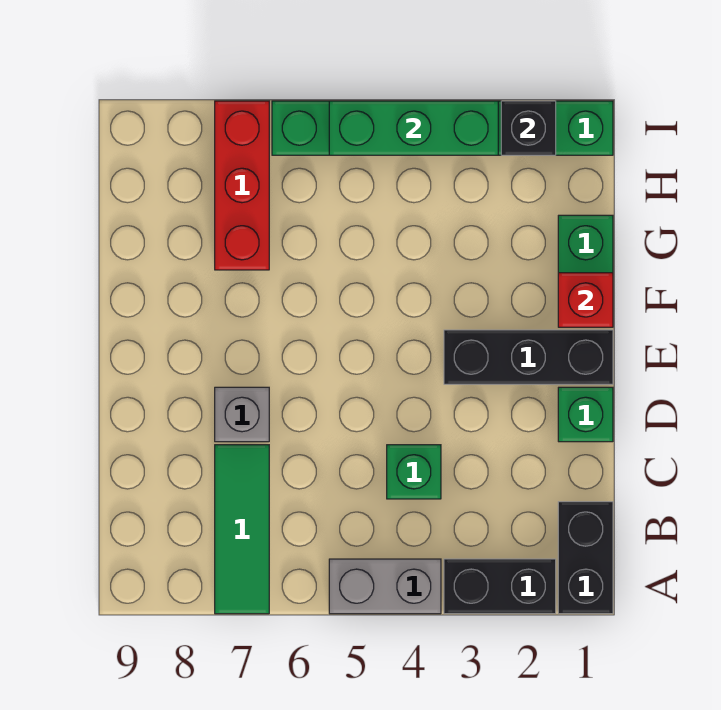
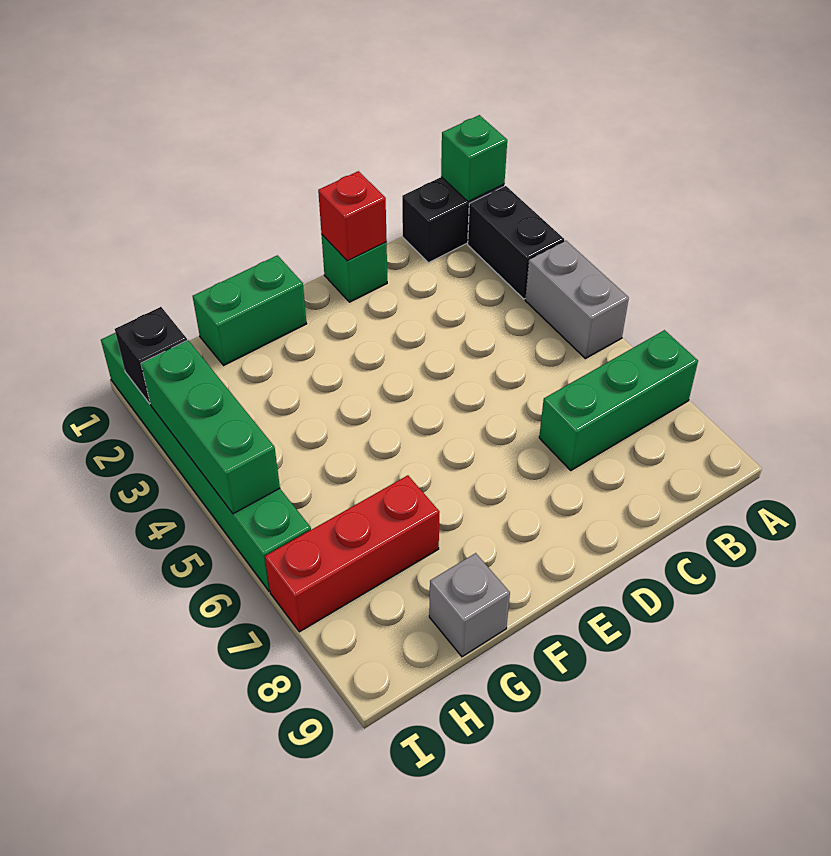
green tile A7:C7 level 1 -> green brick A7:C7 level 1
green brick C4 level 1 -> green brick A1 level 2
grey brick D7 level 1 -> grey brick G9 level 1
black brick E1:E3 level 1 -> none
red brick F1 level 2 -> red brick D1 level 2

